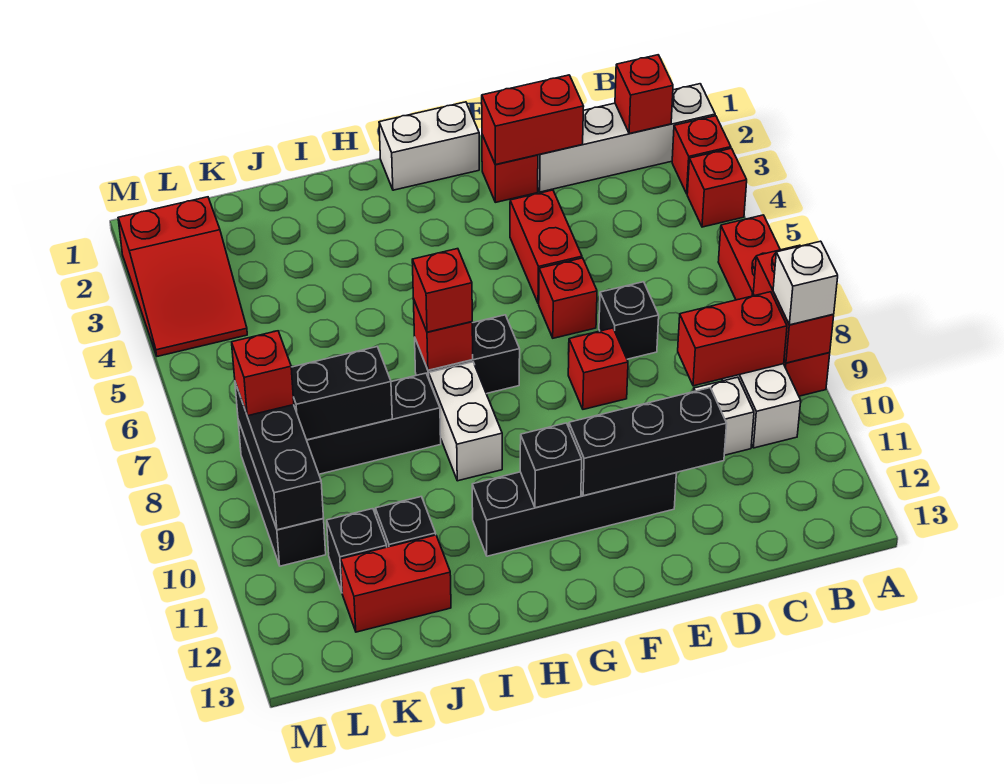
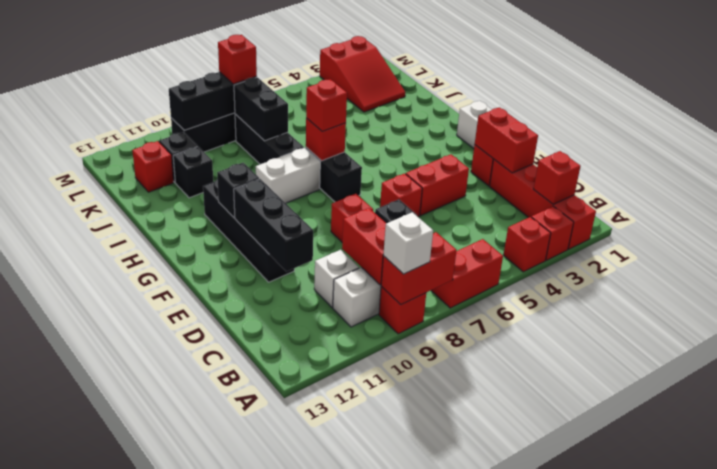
white brick A2:D2 level 1 -> red brick A2:D2 level 1
red brick J12:K12 level 1 -> red brick K12 level 1
red slope L2:M4 level 1 top 2 -> red slope K2:M3 level 1 top M

